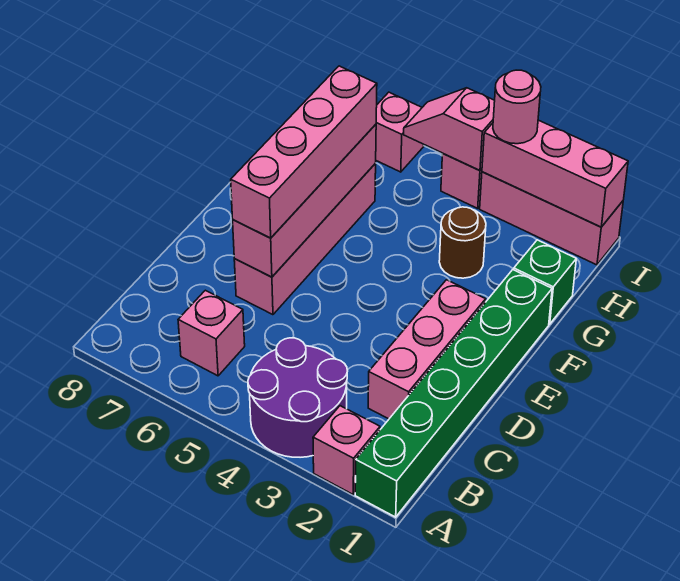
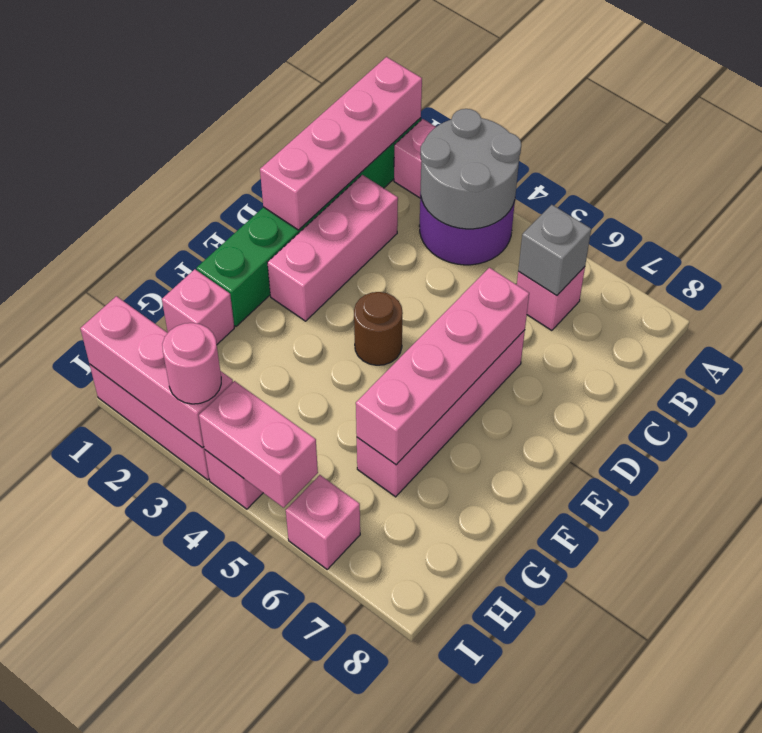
none -> grey round brick A3:B4 level 2
none -> grey brick B6 level 2
pink brick D6:G6 level 3 -> pink brick A1:D1 level 2
green brick G1 level 1 -> pink brick G1 level 1
brown round brick G3 level 1 -> brown round brick E4 level 1
pink slope I4:I5 level 2 top 4 -> pink brick I4:I5 level 2

